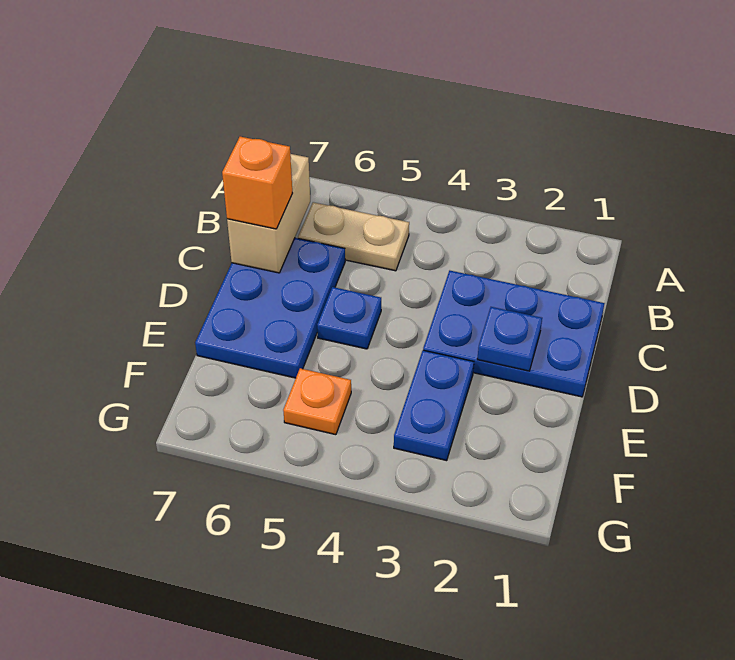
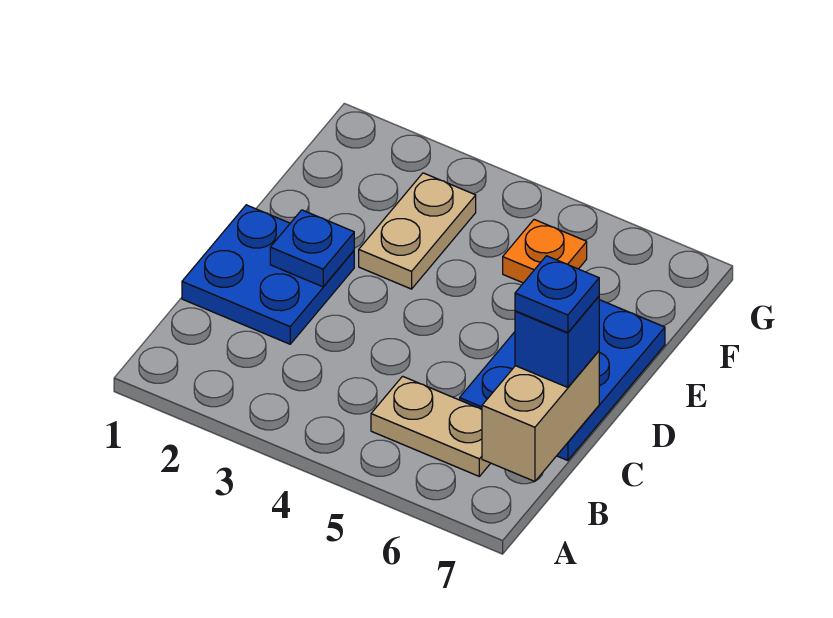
blue plate C1:D3 level 1 -> blue plate C1:D2 level 1
orange brick C7 level 3 -> blue brick C7 level 3
blue plate D5 level 1 -> blue plate C7 level 4
blue plate E3:F3 level 1 -> tan plate E3:F3 level 1

